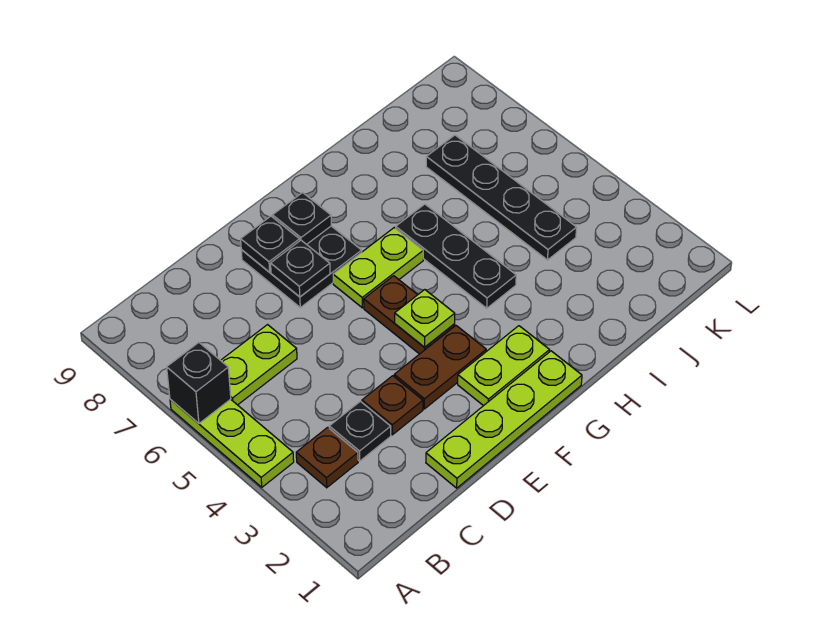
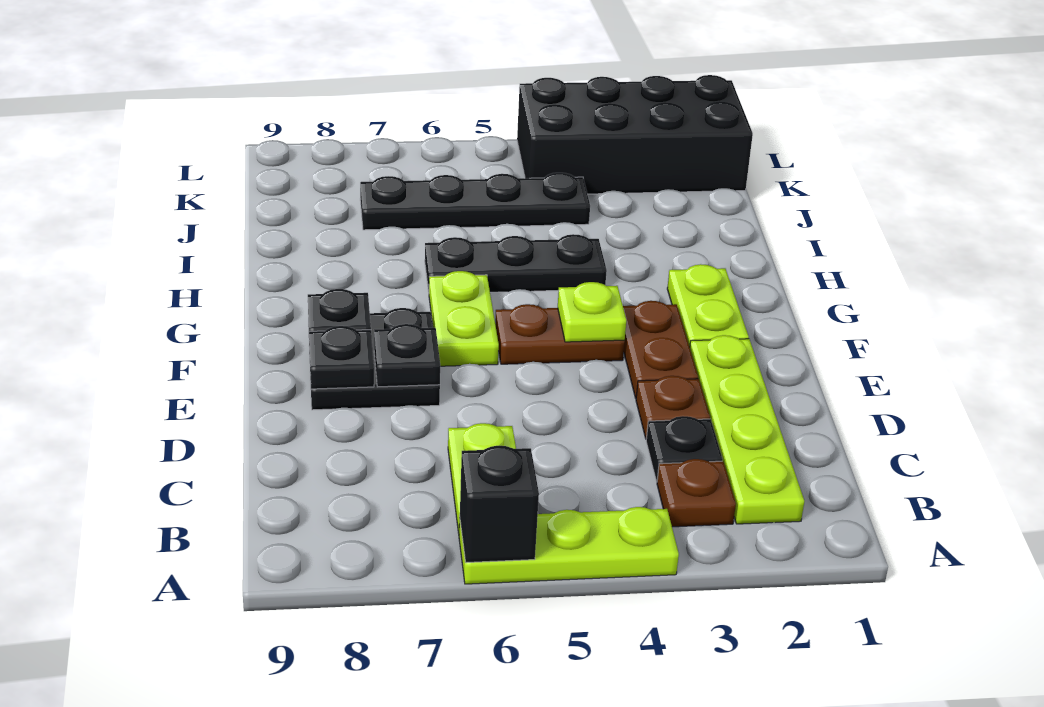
lime plate D1:G1 level 1 -> lime plate B2:E2 level 1
none -> black brick K1:L4 level 1

